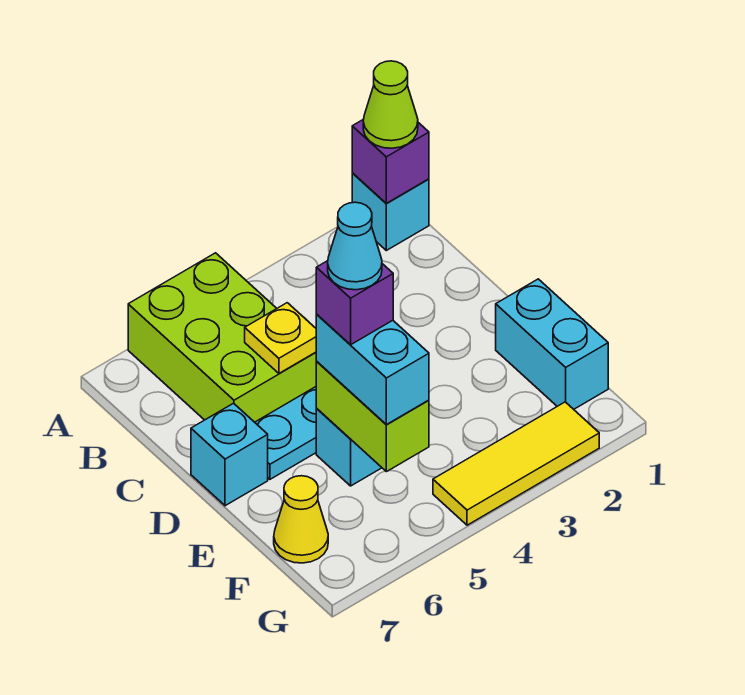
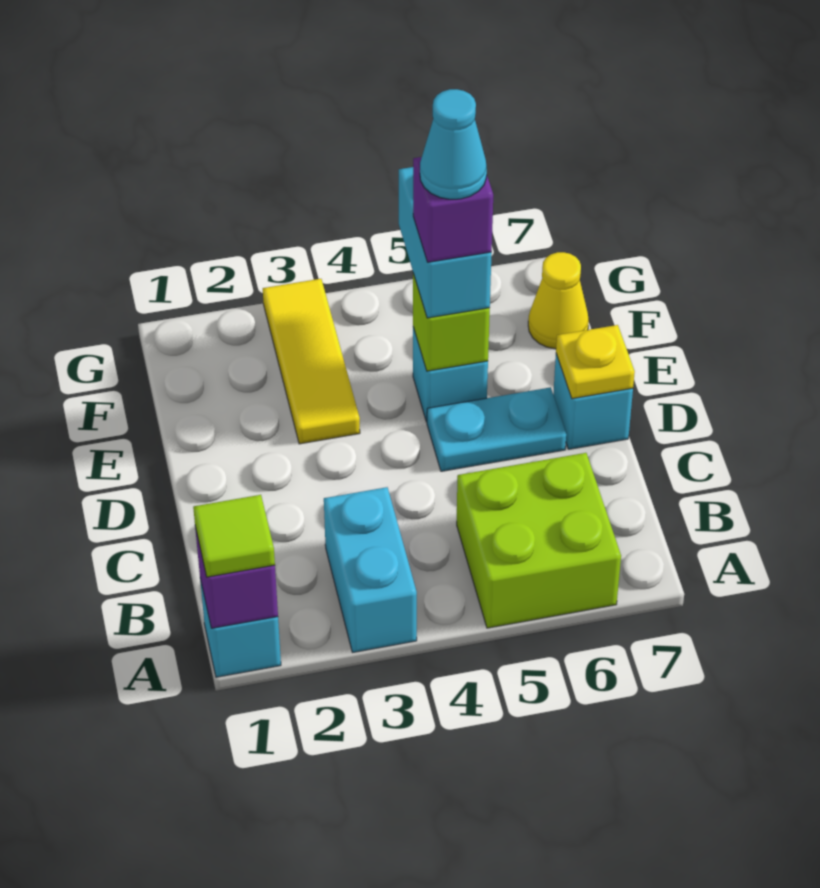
lime cone A1 level 3 -> lime tile A1 level 3
lime brick A5:C6 level 1 -> lime brick A5:B6 level 1
yellow plate C5 level 2 -> yellow plate D7 level 2
cyan brick E1:F1 level 1 -> cyan brick A3:B3 level 1
lime brick E5:F5 level 2 -> lime brick E5 level 2
yellow tile G2:G4 level 1 -> yellow tile E3:G3 level 1

